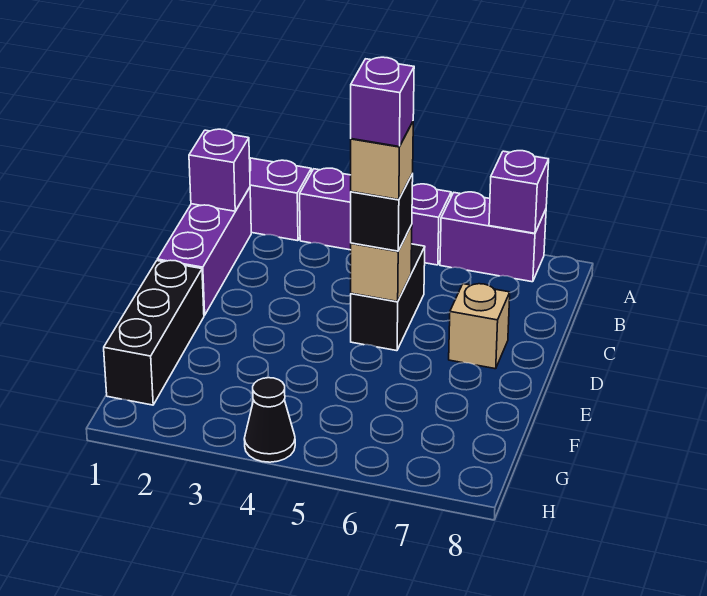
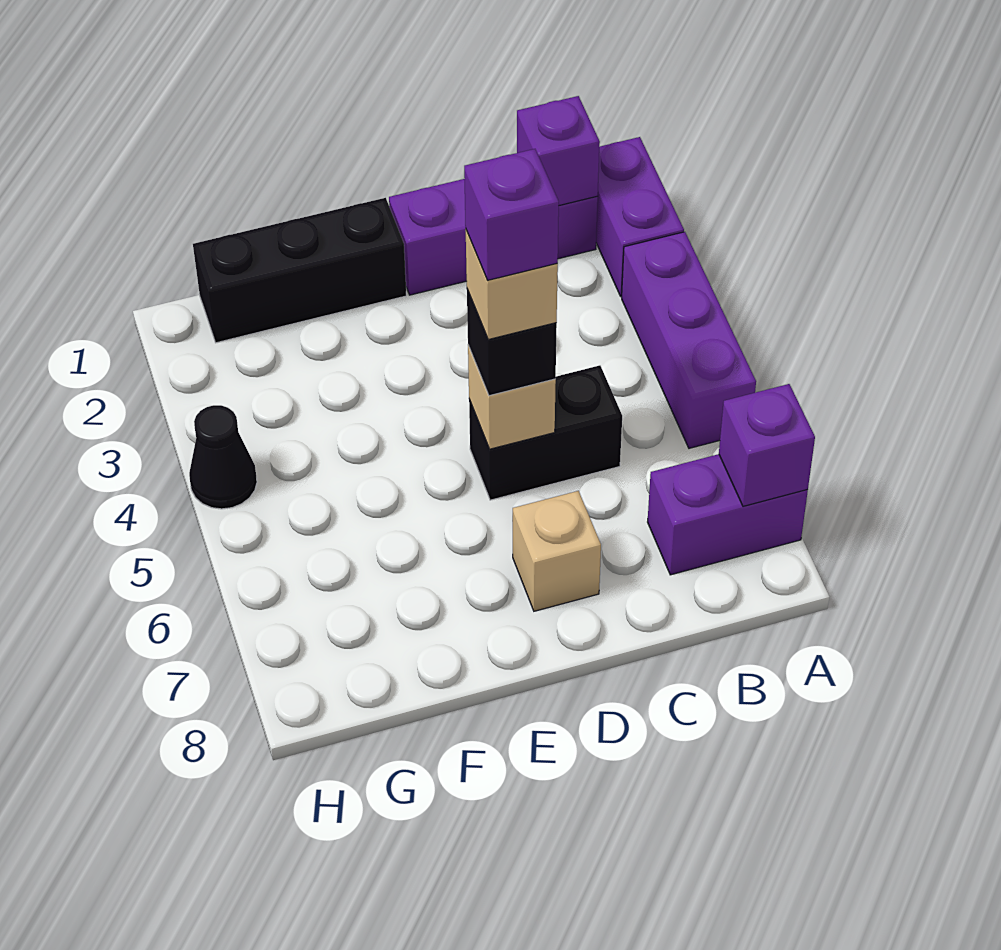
purple brick A6:A7 level 1 -> purple brick A7:B7 level 1

